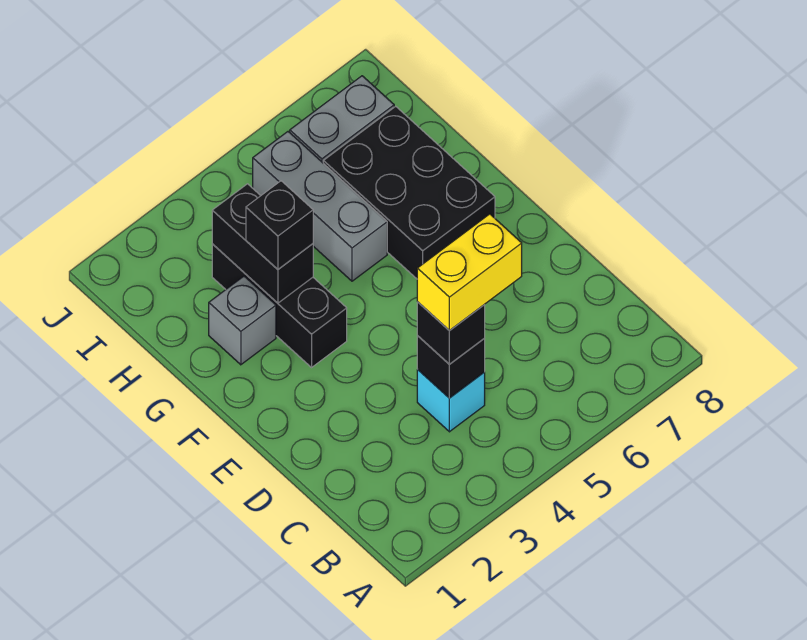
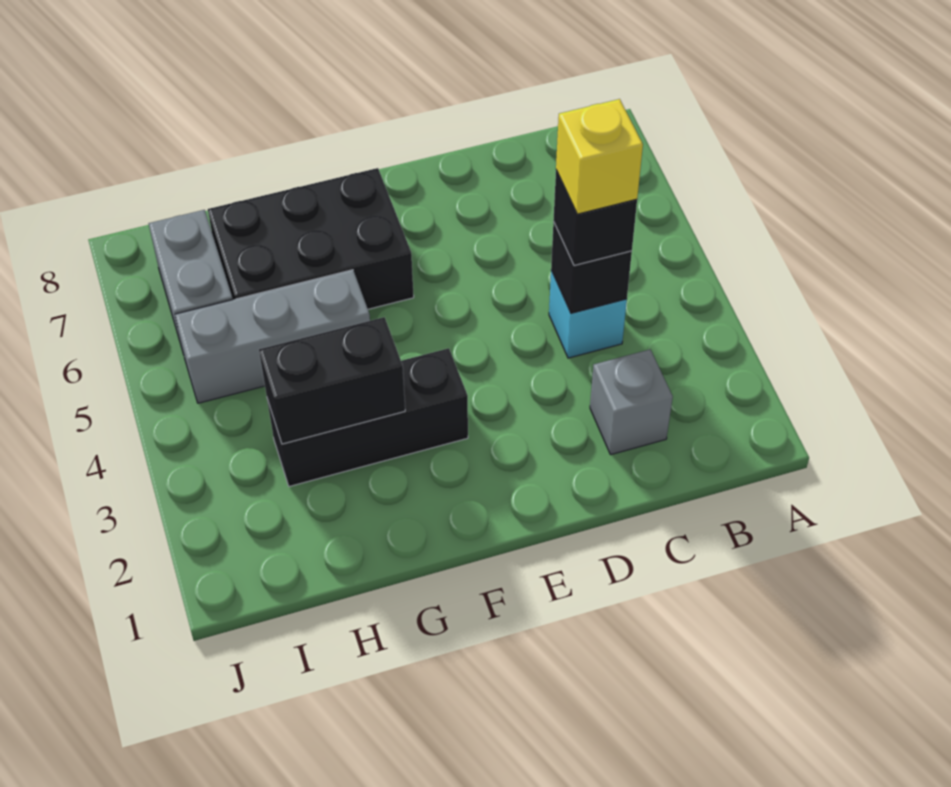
yellow brick C4:C5 level 4 -> yellow brick C4 level 4
grey brick G2 level 1 -> grey brick C2 level 1
black brick G3 level 3 -> none

